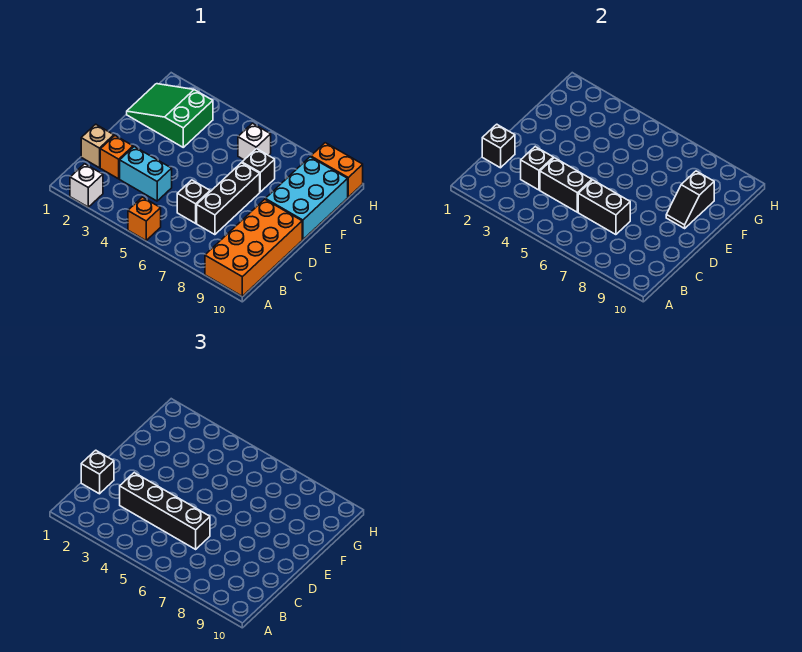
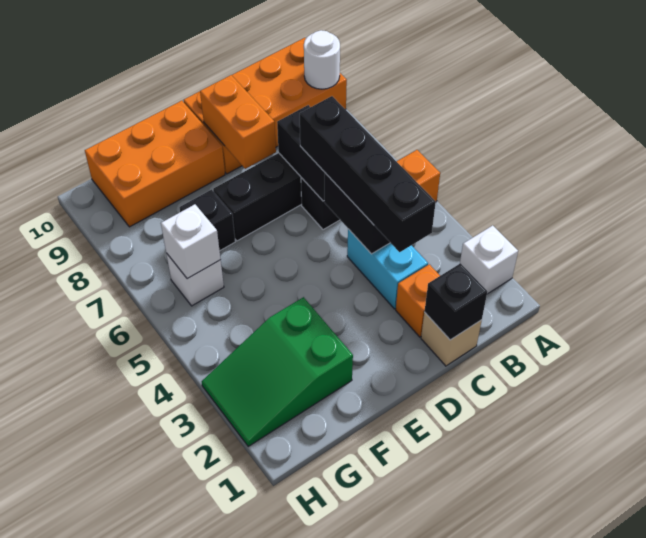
none -> white round brick A9 level 2
black brick C1 level 3 -> none
black brick C3 level 2 -> none
cyan brick E9:G10 level 1 -> orange brick E9:G10 level 1
black slope E9:F9 level 2 top F -> none
green slope F1:G3 level 1 top 3 -> green slope F2:H3 level 1 top F
none -> white brick G6 level 2
orange brick H9:H10 level 1 -> orange brick D8:D9 level 2

